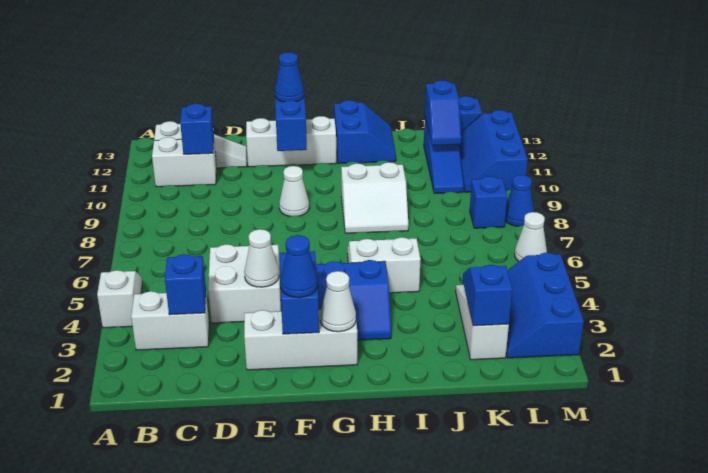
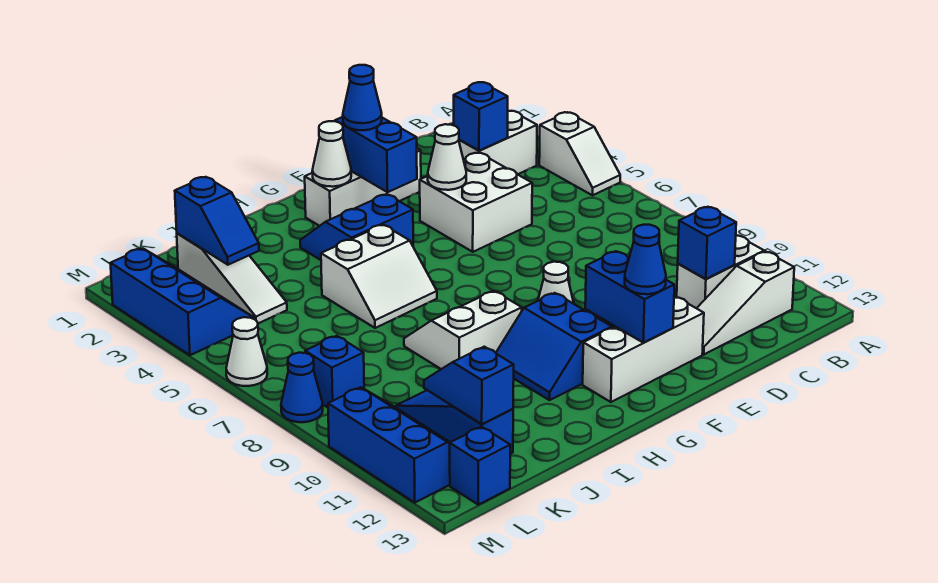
blue slope H12:I13 level 1 top H -> blue slope G10:H11 level 1 top G

